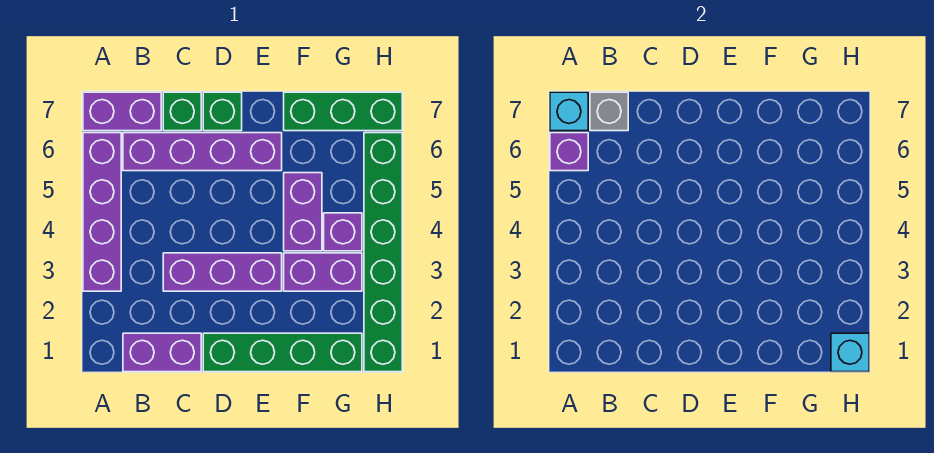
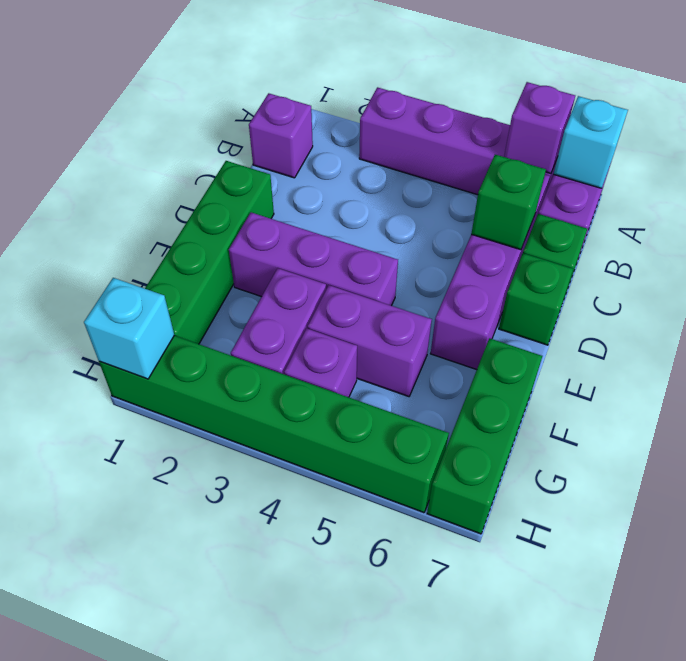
purple brick B1:C1 level 1 -> purple brick B1 level 1
grey brick B7 level 2 -> none
purple brick C3:E3 level 1 -> purple brick E2:E4 level 1
none -> green brick C6 level 2

